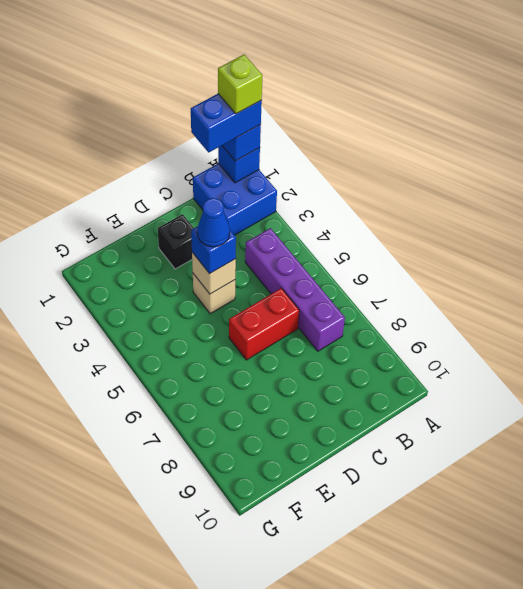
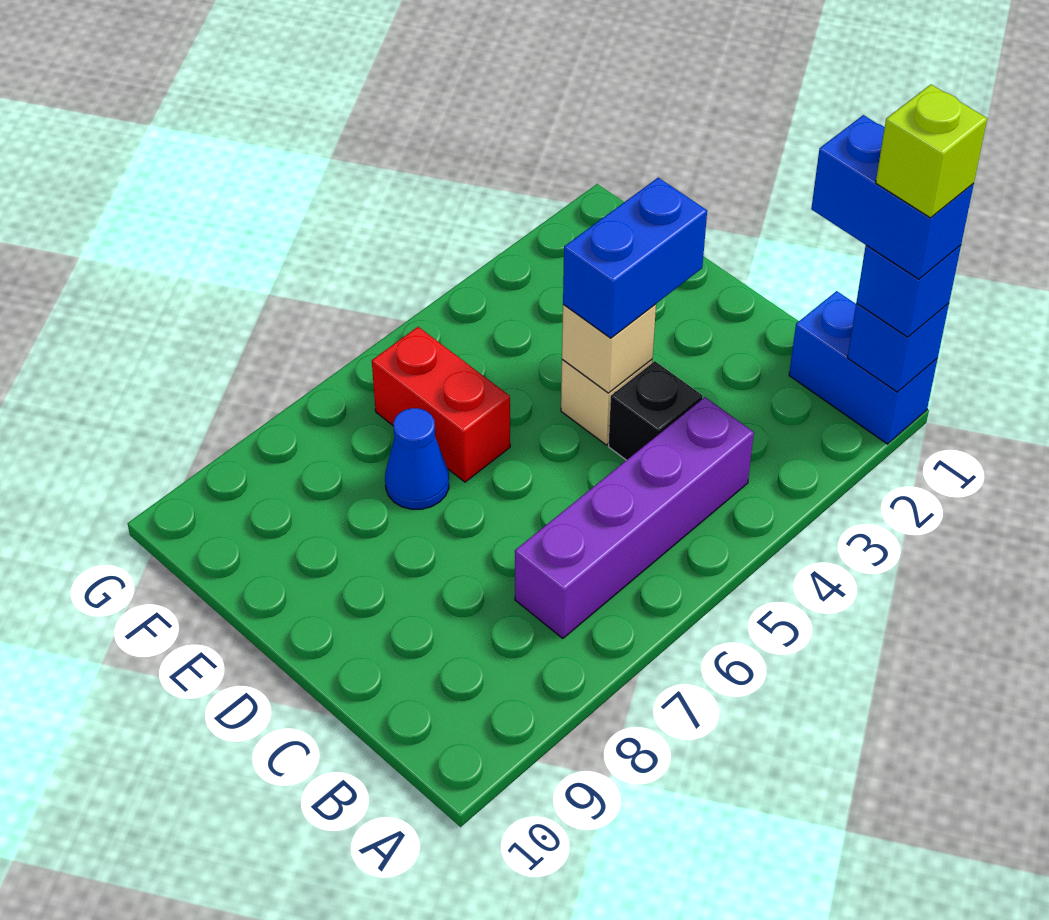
blue brick A1:B2 level 1 -> blue brick A1:B1 level 1
red brick C6:D6 level 1 -> red brick E6:F6 level 1
black brick D2 level 1 -> black brick C4 level 1
blue brick D4 level 3 -> blue brick D3:D4 level 3
blue cone D4 level 4 -> blue cone E7 level 1

